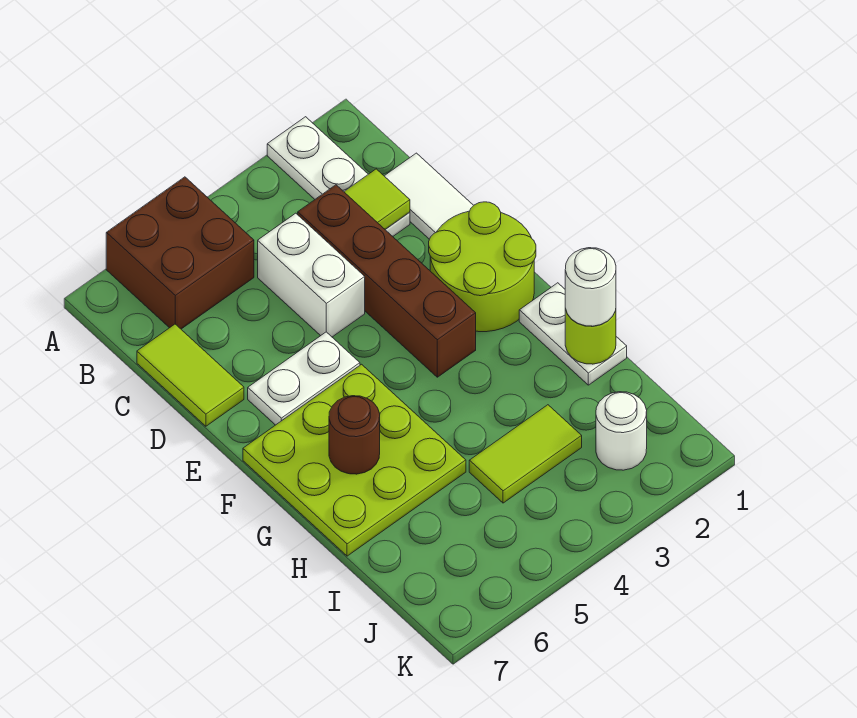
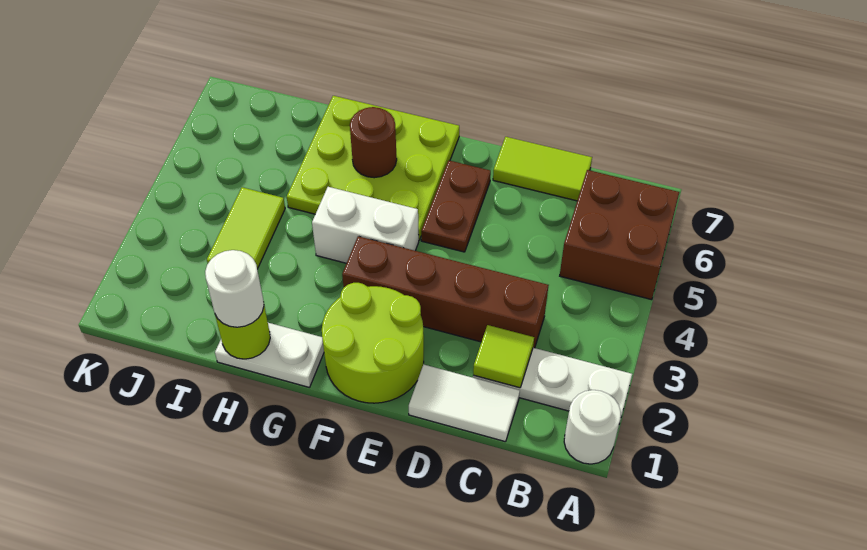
white brick C4:D4 level 1 -> white brick F4:G4 level 1
white plate E5:E6 level 1 -> brown plate E5:E6 level 1
white round brick J2 level 1 -> white round brick A1 level 1

